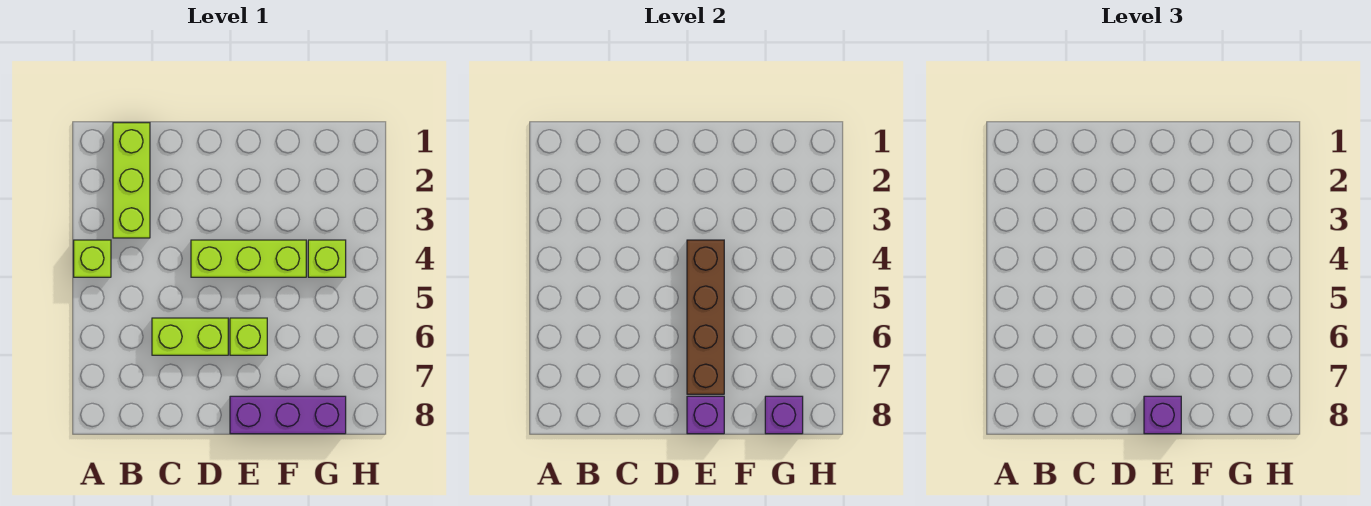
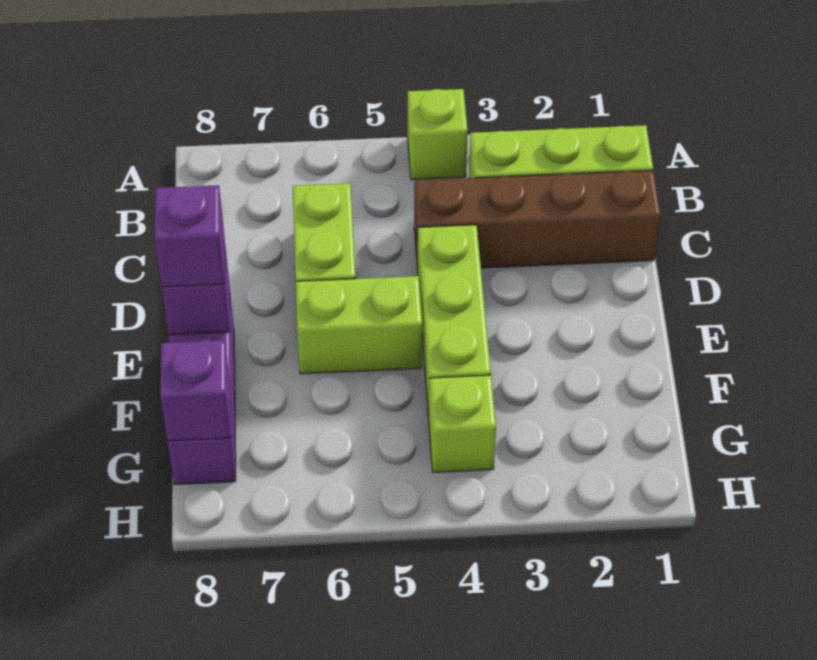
brown brick E4:E7 level 2 -> brown brick C1:C4 level 1
lime brick E6 level 1 -> lime brick E5:E6 level 1

